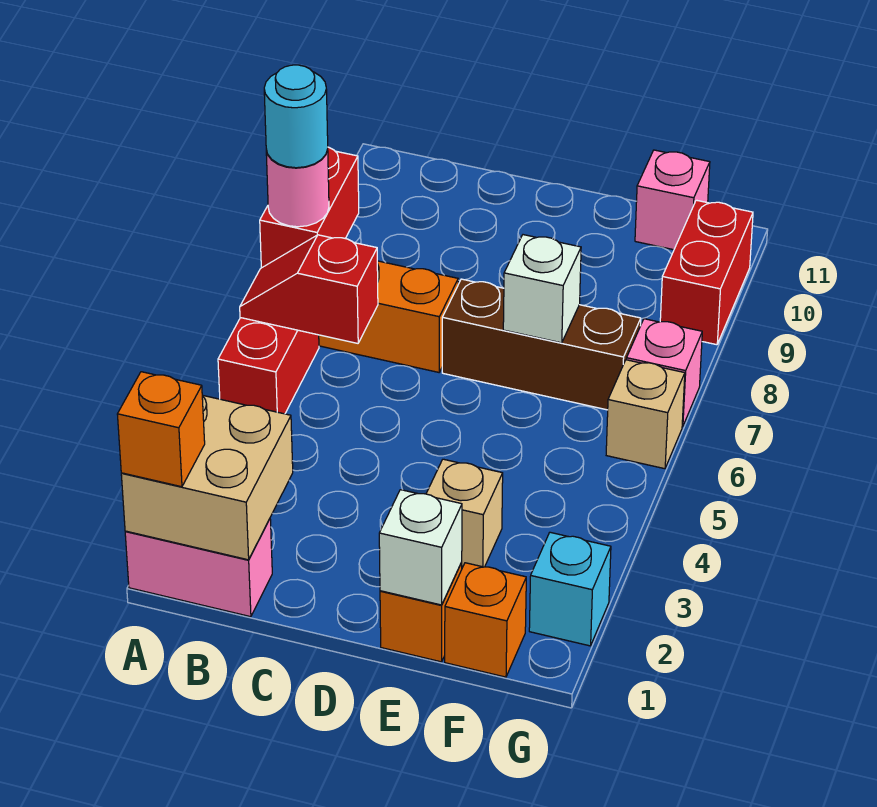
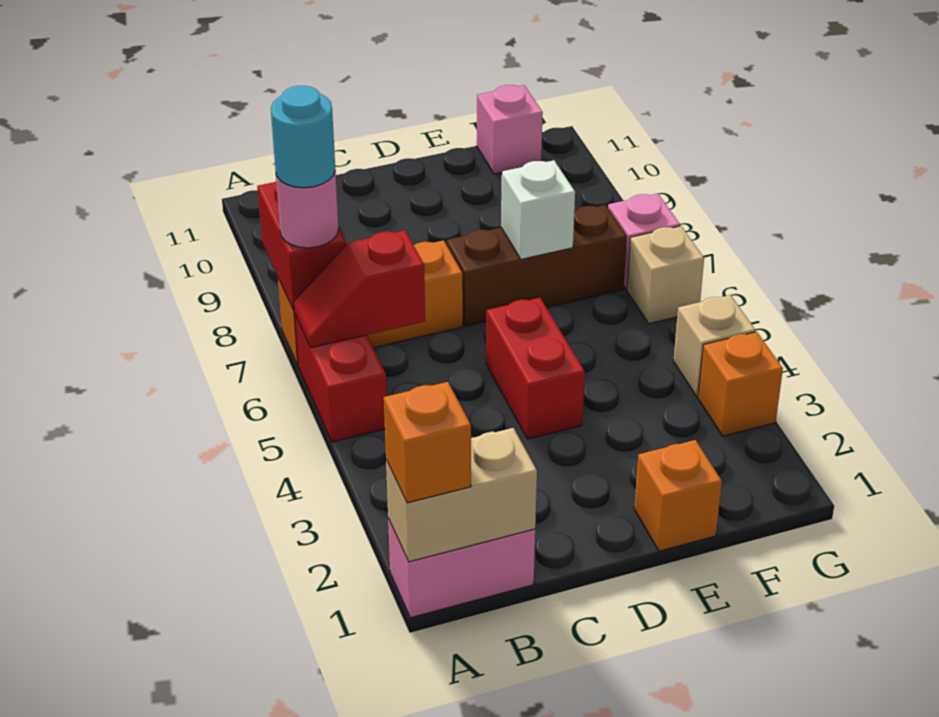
tan brick A1:B2 level 2 -> tan brick A1:B1 level 2
white brick E1 level 2 -> none
tan brick E3 level 1 -> tan brick G4 level 1
orange brick F1 level 1 -> orange brick G3 level 1
cyan brick G2 level 1 -> none
red brick G9:G10 level 1 -> red brick D4:D5 level 1

